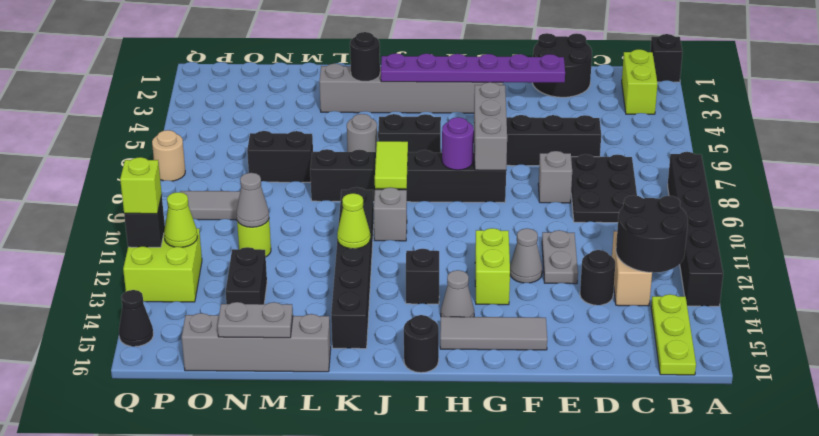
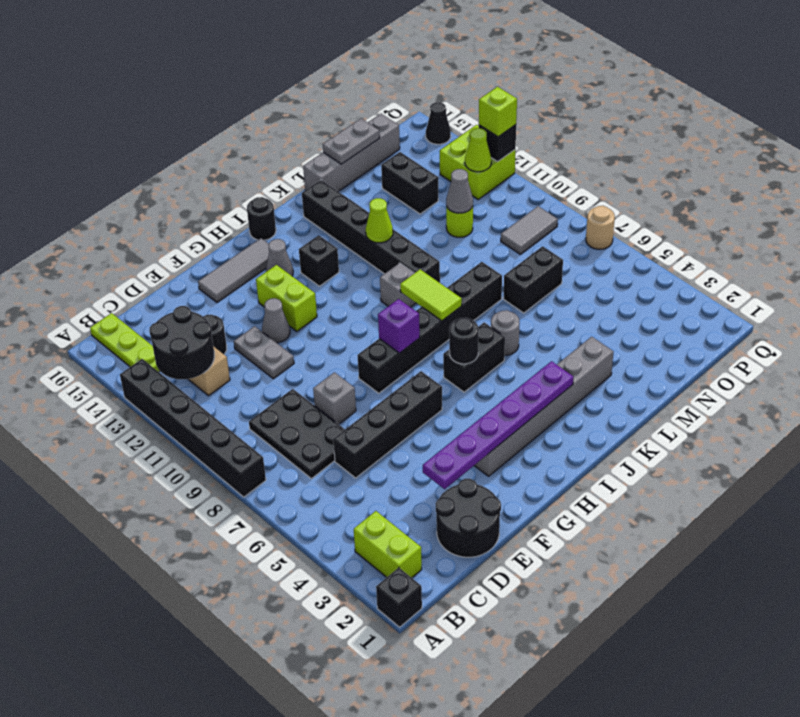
grey brick G6:G8 level 2 -> none
purple round brick H8 level 2 -> purple brick H8 level 2
black round brick K3 level 2 -> black round brick I6 level 2

